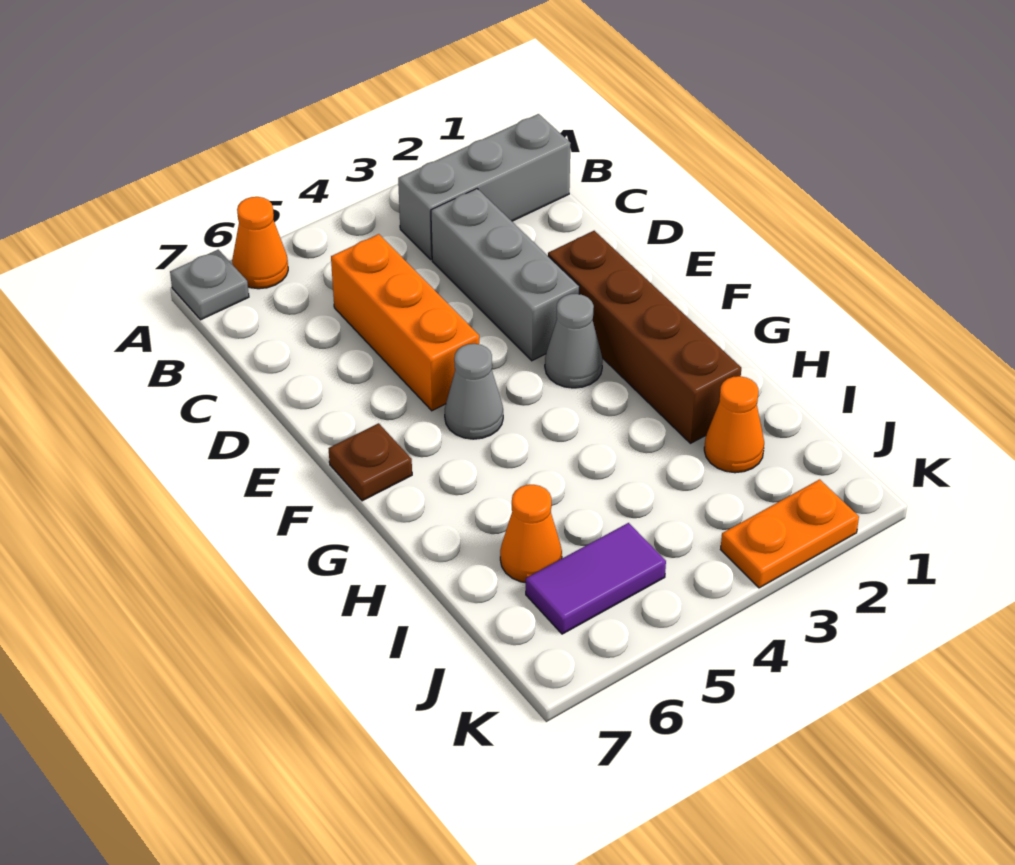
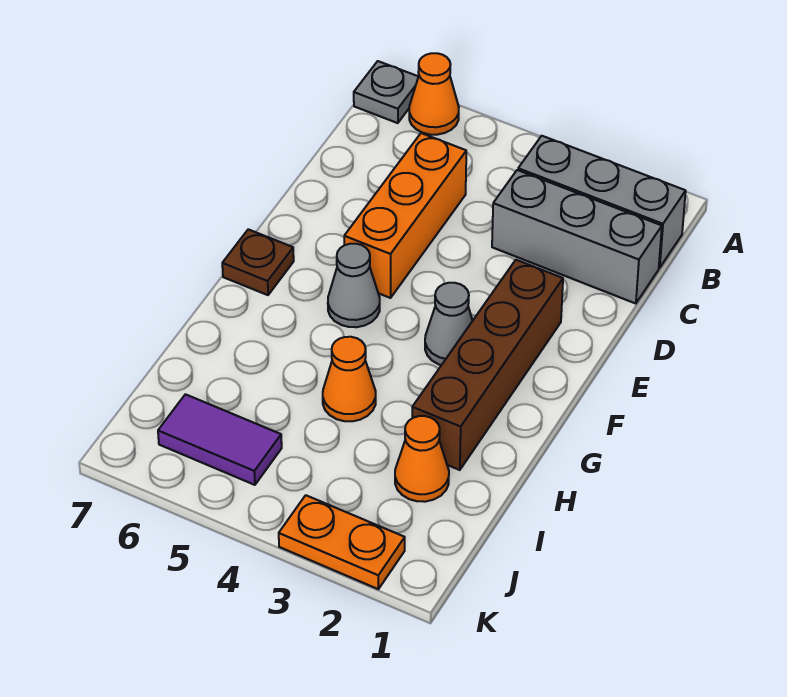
grey brick C3:E3 level 1 -> grey brick C1:C3 level 1
orange cone I6 level 1 -> orange cone H4 level 1

